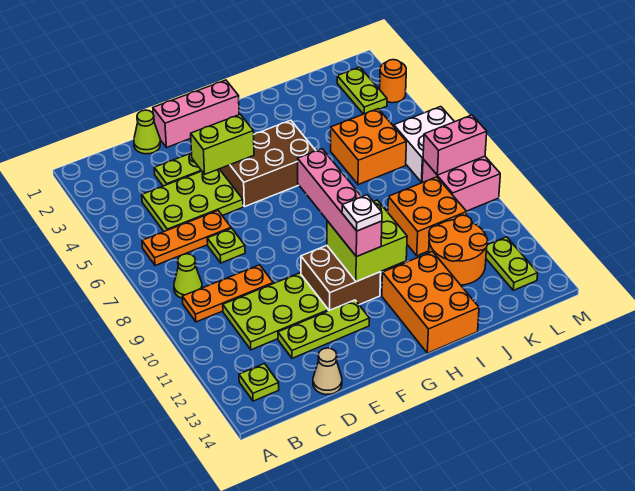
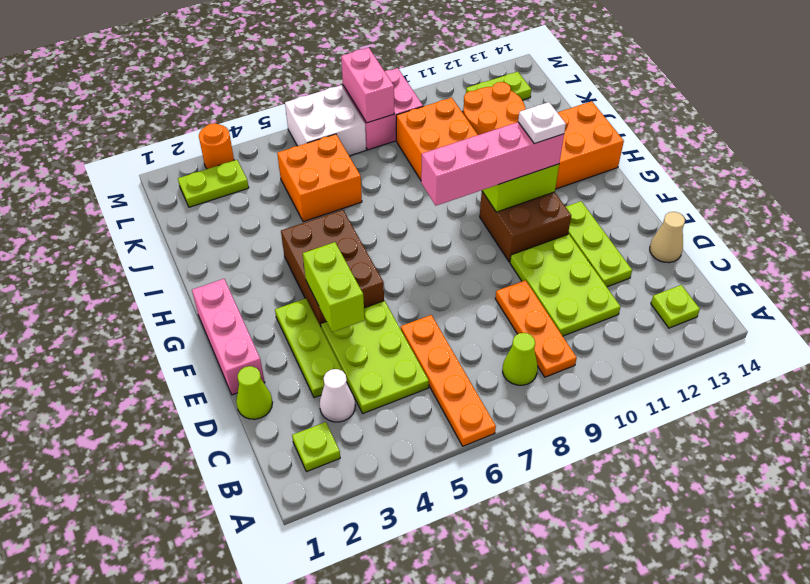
orange plate B6:D6 level 1 -> orange plate A6:D6 level 1
none -> white cone C3 level 1
lime plate D7 level 1 -> lime plate B2 level 1

